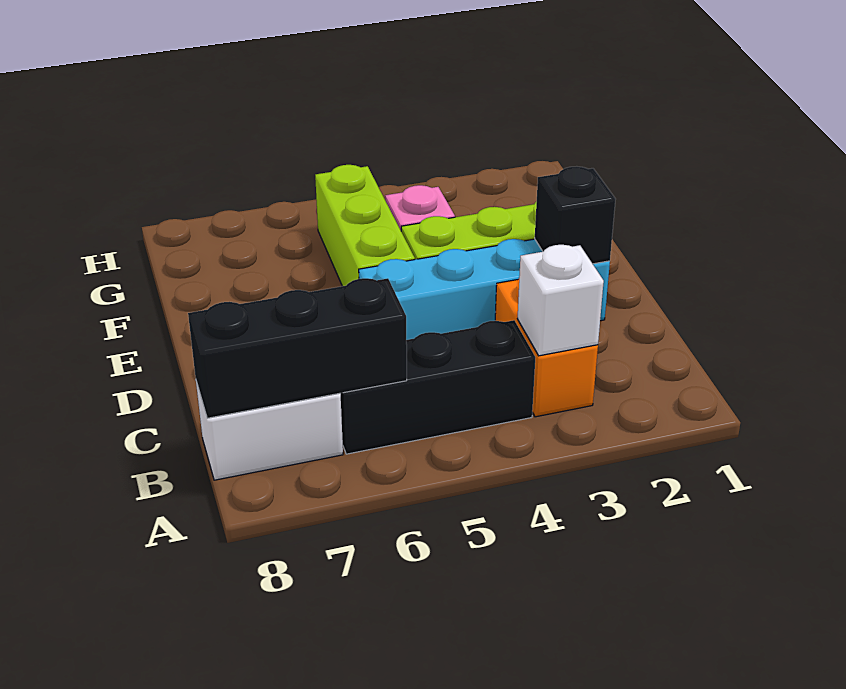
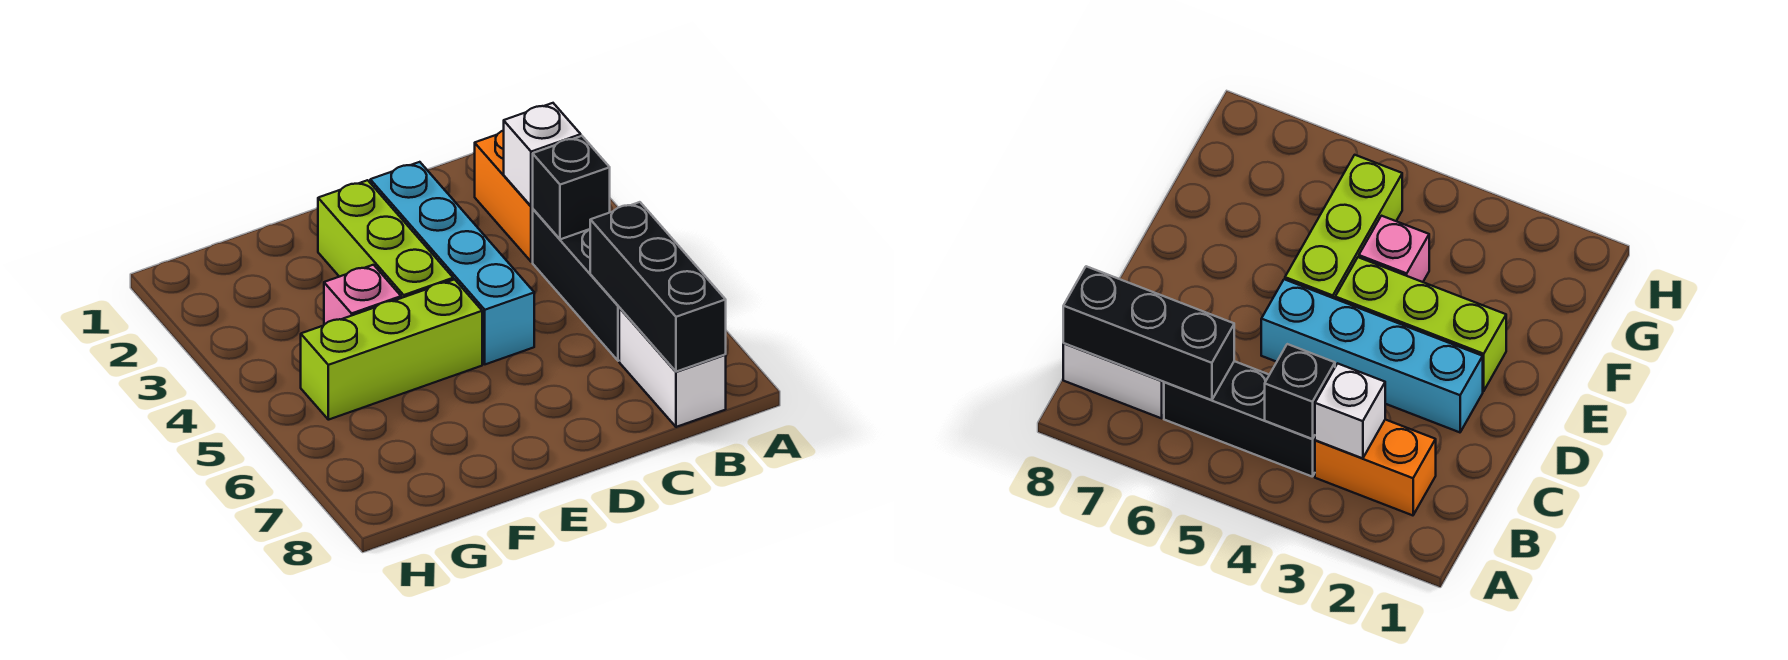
orange brick B3:C3 level 1 -> orange brick B2:B3 level 1
black brick D2 level 2 -> black brick B4 level 2

